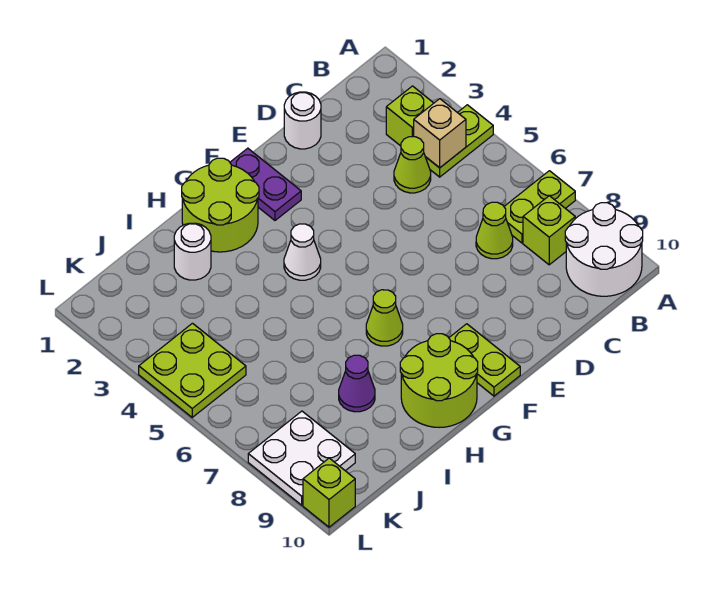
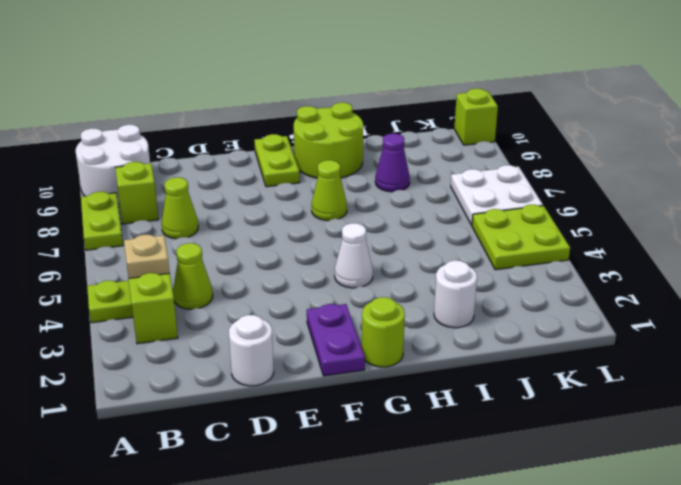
lime plate A7:B7 level 1 -> lime plate A7:A8 level 1
lime round brick G1:H2 level 1 -> lime round brick G1 level 1
white plate K8:L9 level 1 -> white plate K6:L7 level 1

